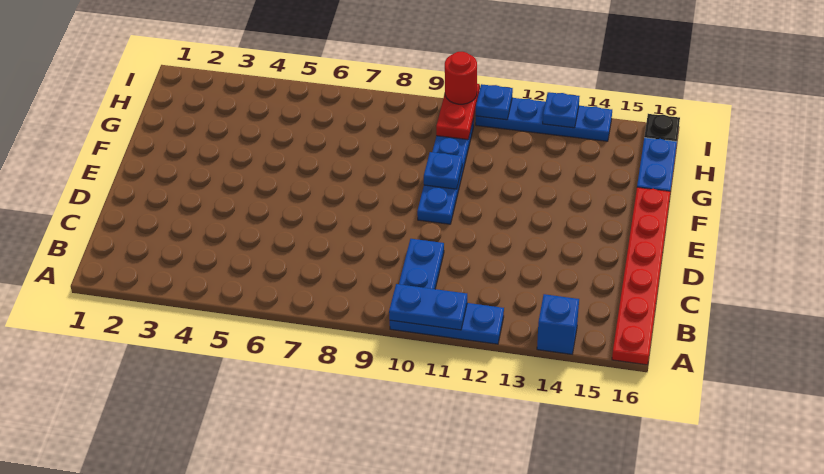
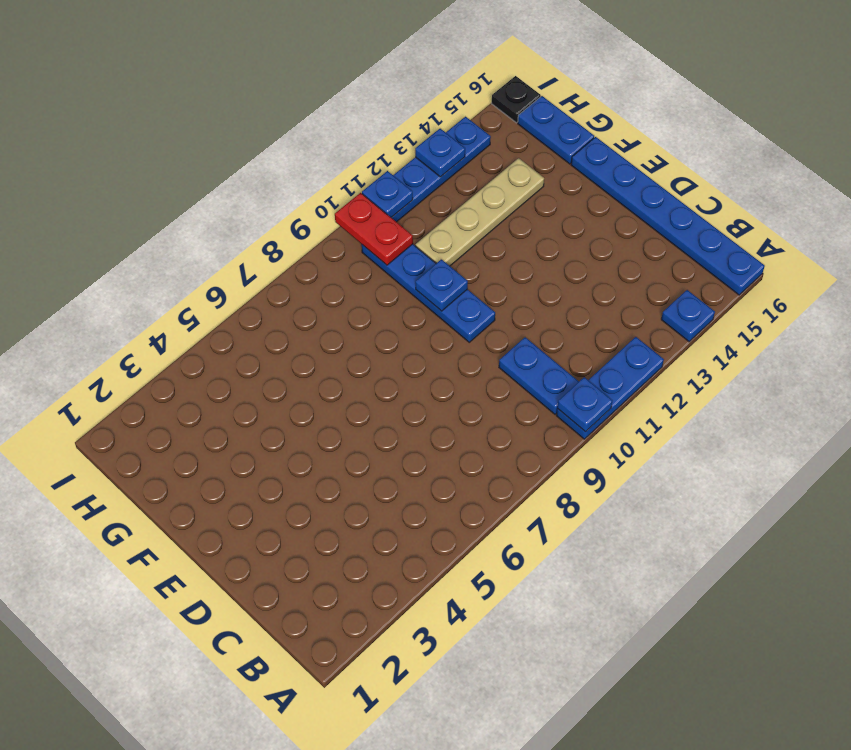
blue plate A10:A11 level 2 -> blue plate A10 level 2
blue brick A14 level 1 -> blue plate A14 level 1
red plate A16:F16 level 1 -> blue plate A16:F16 level 1
none -> tan plate G11:G14 level 1
red round brick I10 level 3 -> none

